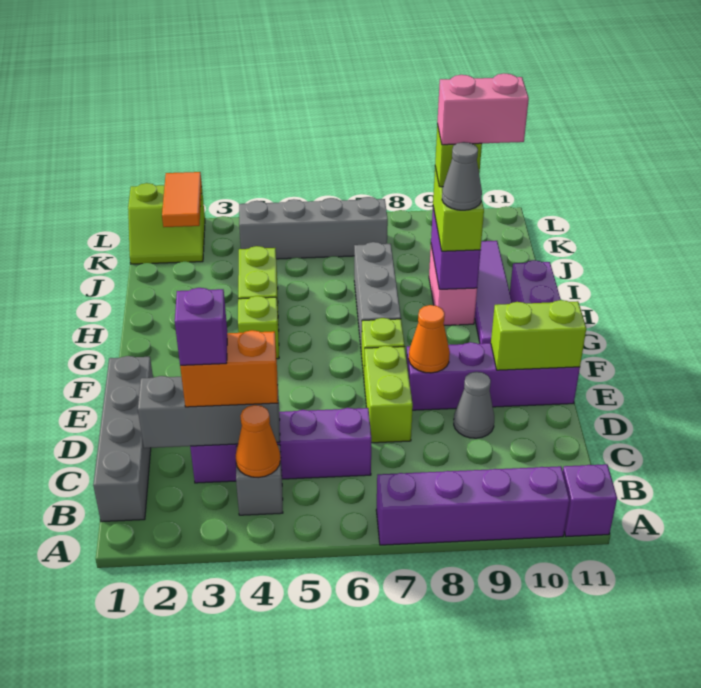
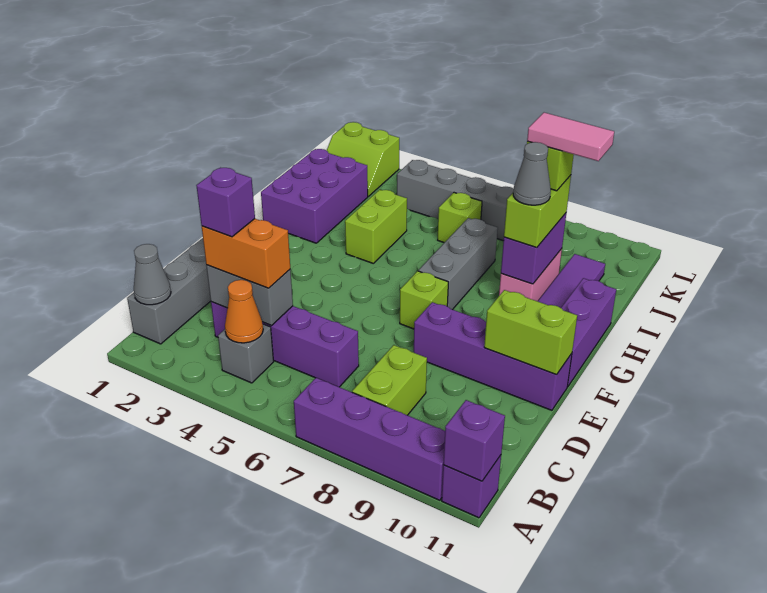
none -> purple brick A11 level 2
grey brick C2:C4 level 2 -> grey brick C3:C4 level 2
lime brick D7:E7 level 1 -> lime brick B8:C8 level 1
grey cone D9 level 1 -> grey cone B1 level 2
orange cone E8 level 2 -> none
lime brick G4 level 1 -> lime brick J6 level 1
none -> purple brick H1:J2 level 1
pink brick I9:I10 level 5 -> pink tile I9:I10 level 5
orange tile K2:L2 level 2 -> none

